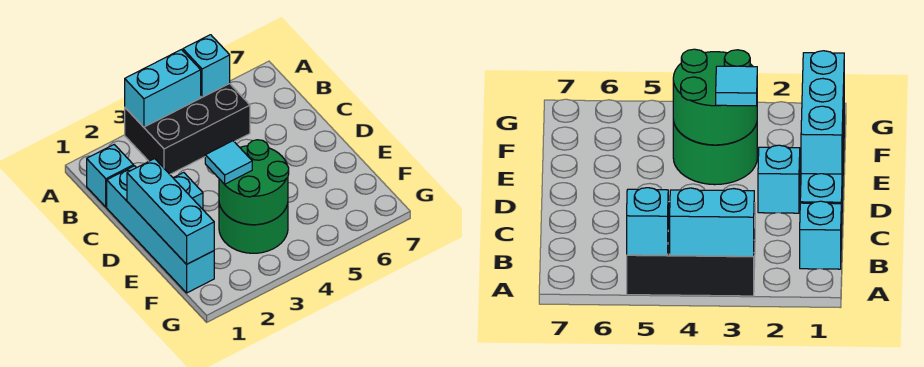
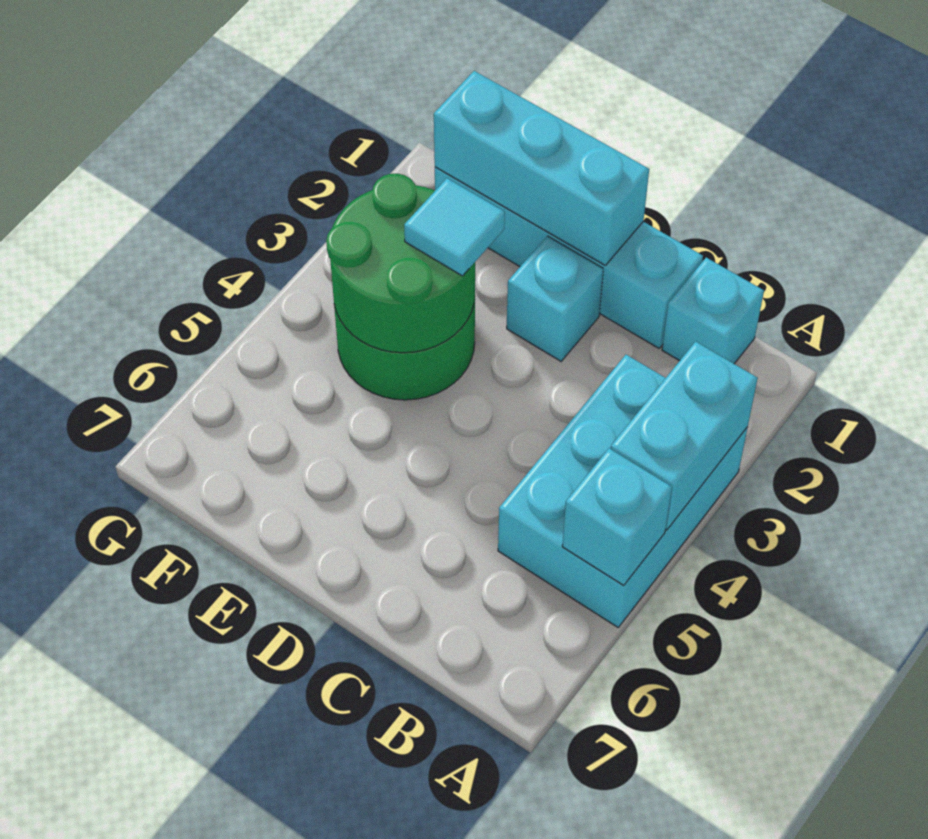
black brick A3:B5 level 1 -> cyan brick A3:B5 level 1

